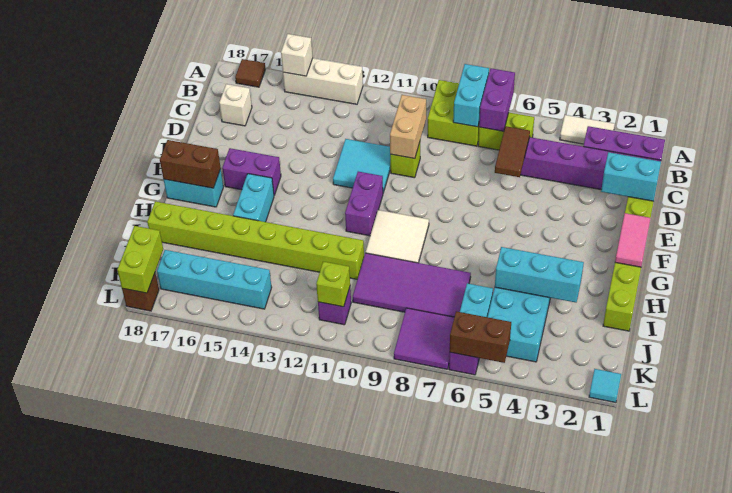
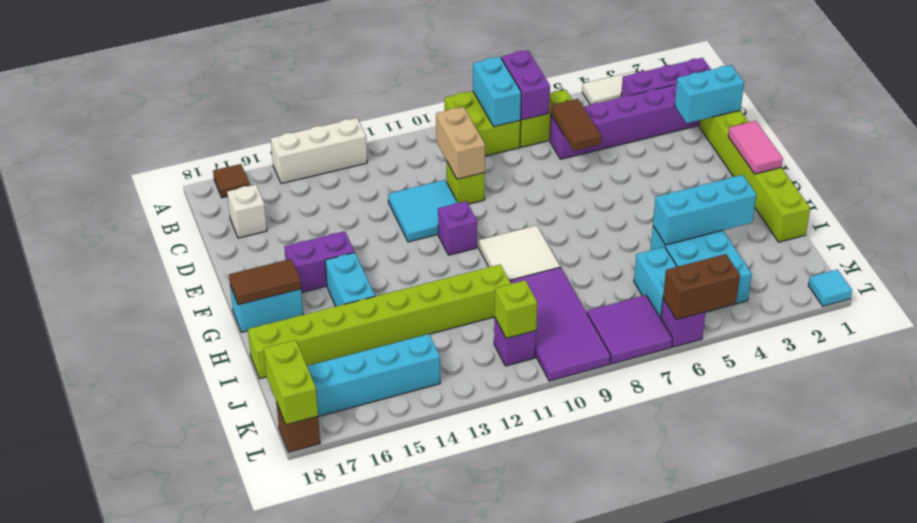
white brick A15 level 2 -> none
purple brick F11:G11 level 1 -> purple brick F11 level 1
brown brick G17:G18 level 2 -> brown tile G17:G18 level 2
purple tile I7:J10 level 1 -> purple tile I9:L10 level 1

